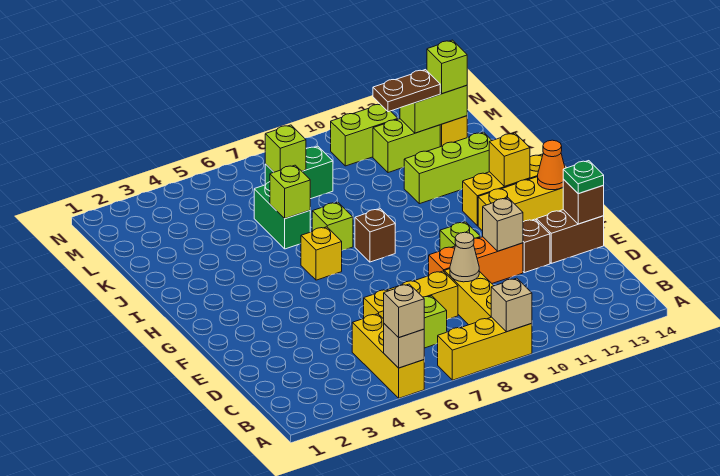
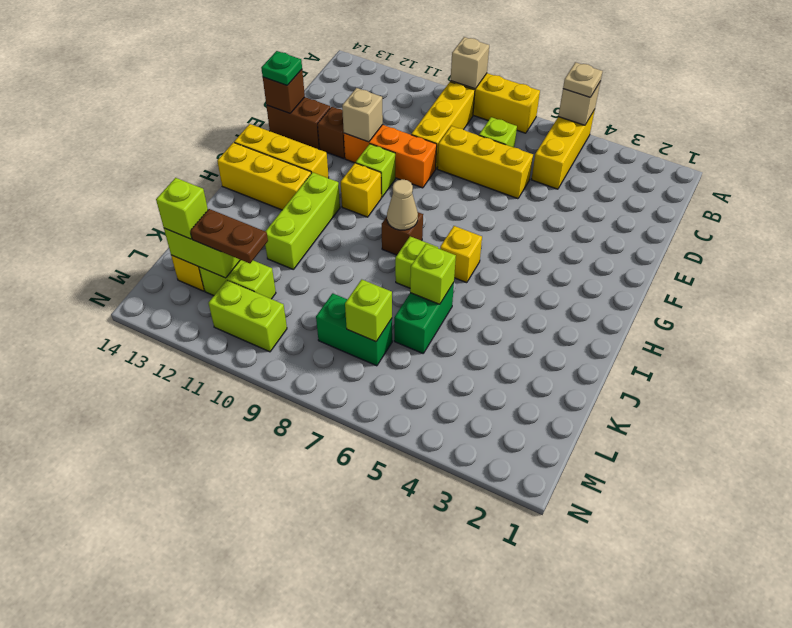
tan brick A5 level 3 -> tan plate A5 level 3
tan cone D9 level 2 -> tan cone H8 level 2
orange cone G14 level 2 -> none
yellow brick H13 level 2 -> yellow brick G10 level 1
lime brick J11:J13 level 1 -> lime brick H11:J11 level 1

